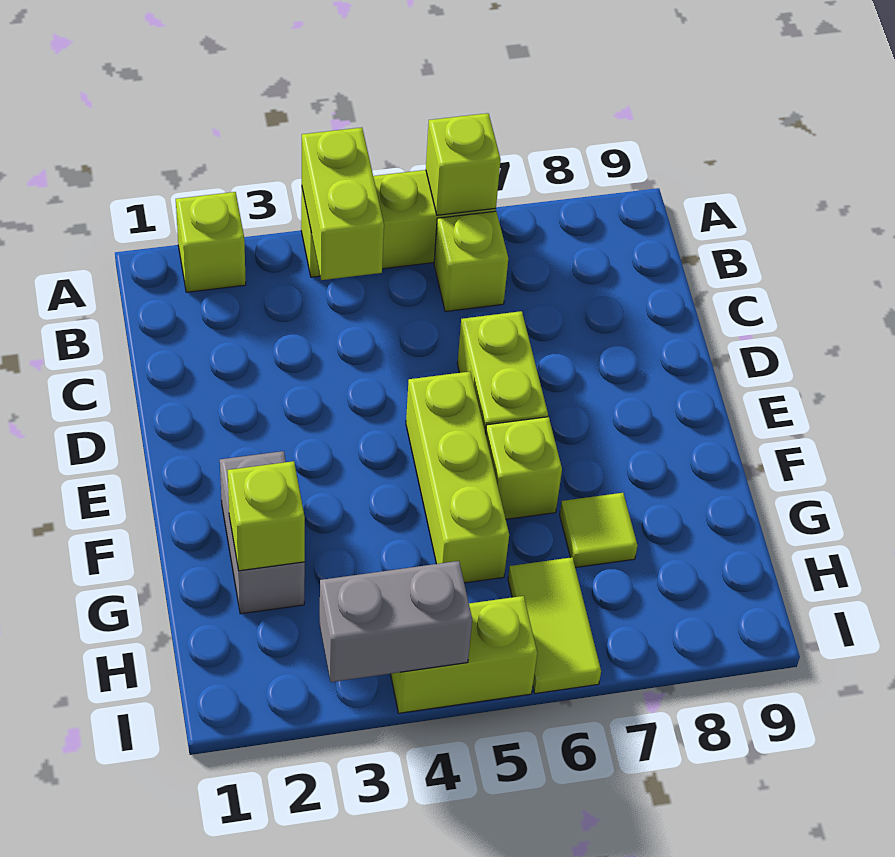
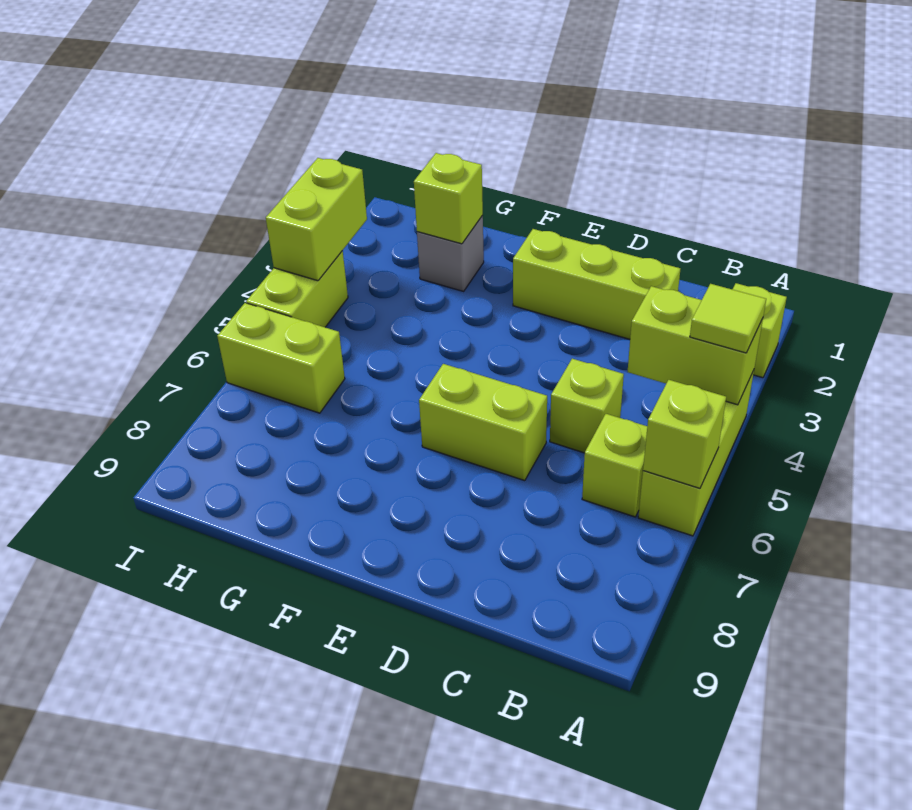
lime brick E5:G5 level 1 -> lime brick C2:E2 level 1
grey brick F2:G2 level 1 -> grey brick G2 level 1
lime brick F6 level 1 -> lime brick C5 level 1
lime tile G7 level 1 -> lime tile A4 level 3
lime tile H6:I6 level 1 -> lime brick H6:I6 level 1
grey brick I3:I4 level 2 -> lime brick I3:I4 level 2

